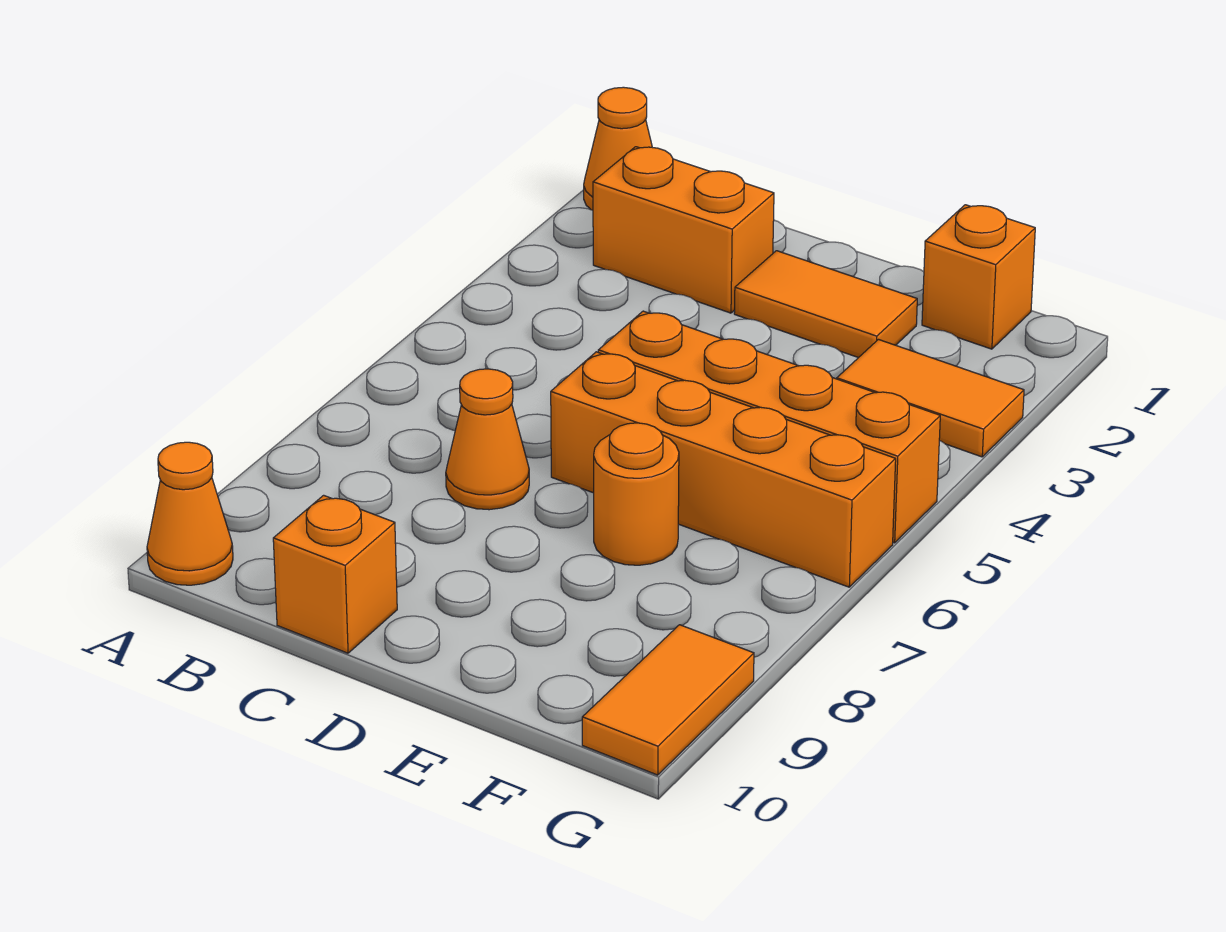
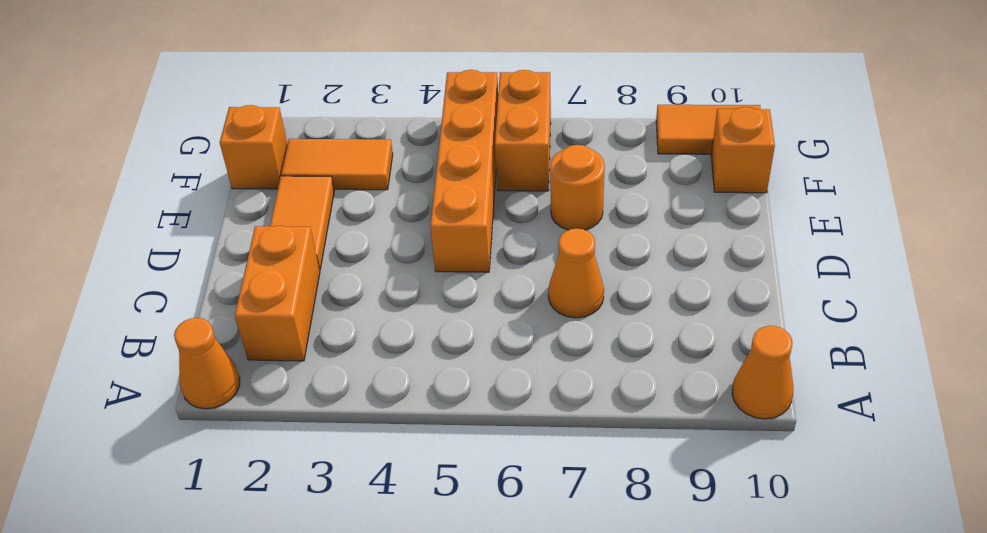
orange brick C10 level 1 -> orange brick F10 level 1
orange brick D6:G6 level 1 -> orange brick F6:G6 level 1
orange tile F3:G3 level 1 -> orange tile F2:F3 level 1

